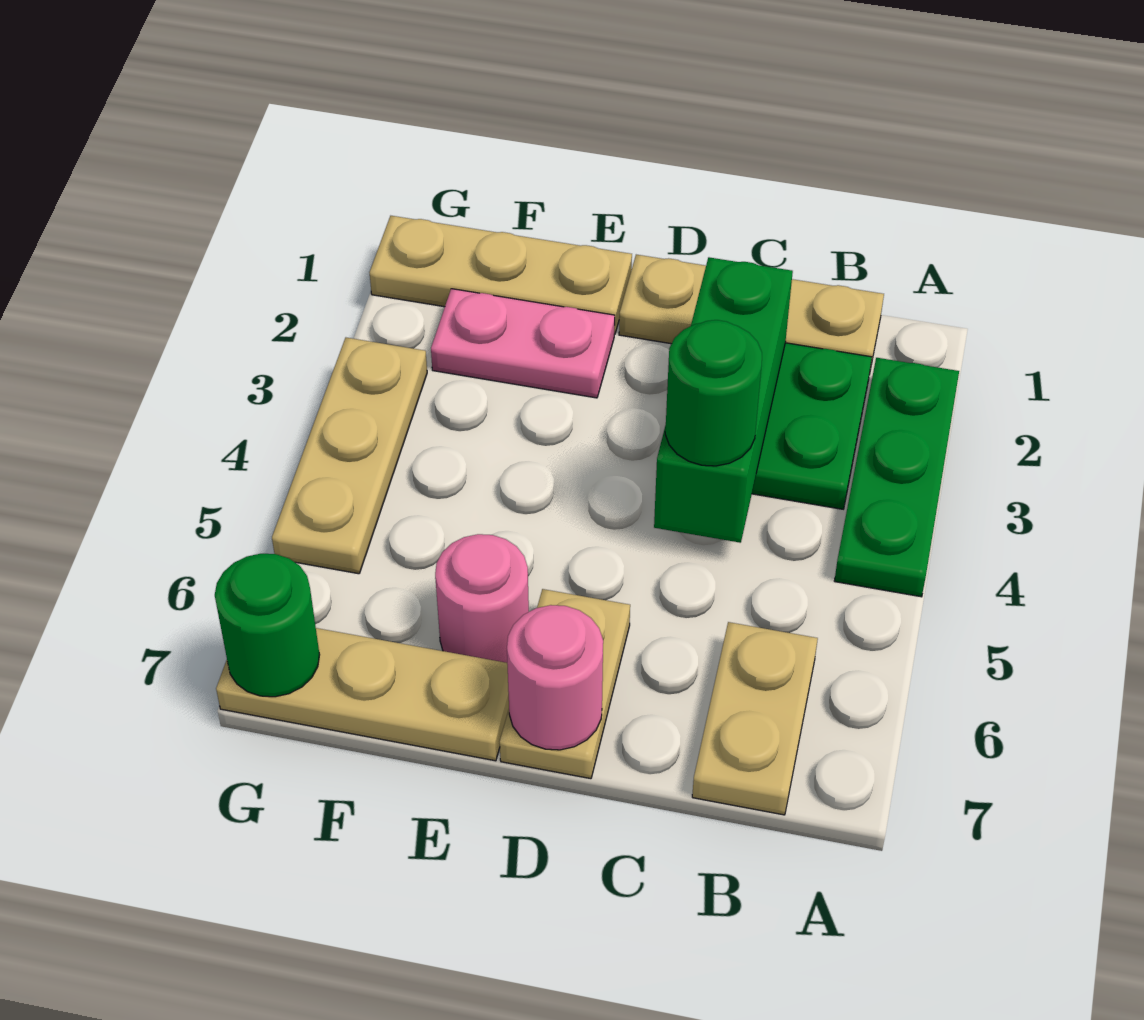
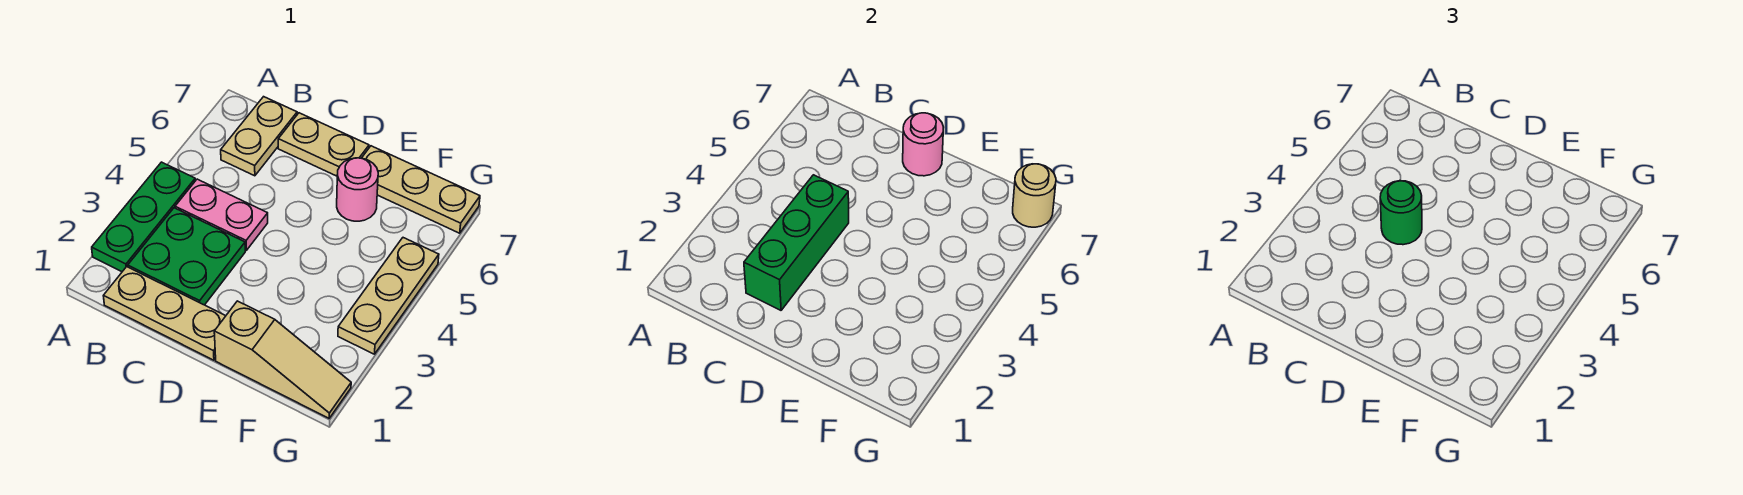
tan plate D6:D7 level 1 -> tan plate C7:D7 level 1
tan plate E1:G1 level 1 -> tan slope E1:G1 level 1 top E
pink plate E2:F2 level 1 -> pink plate B4:C4 level 1
green round brick G7 level 2 -> tan round brick G7 level 2

